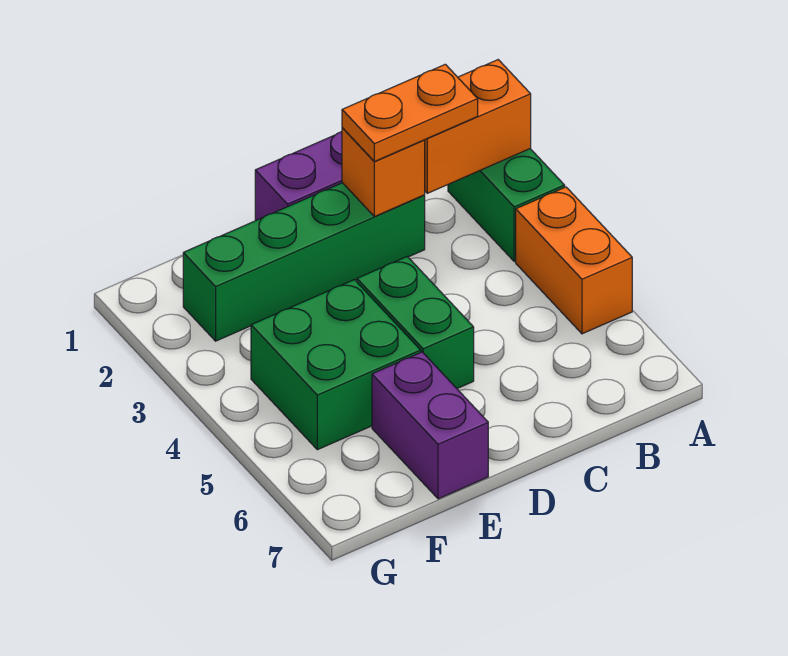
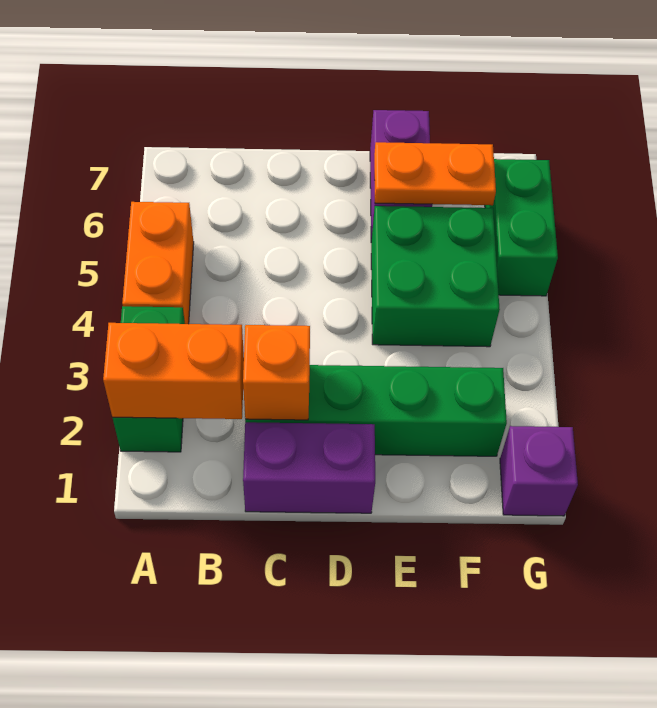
orange plate B2:C2 level 3 -> orange plate E6:F6 level 2
green brick D4:D5 level 1 -> green brick G5:G6 level 1
none -> purple brick G1 level 1

